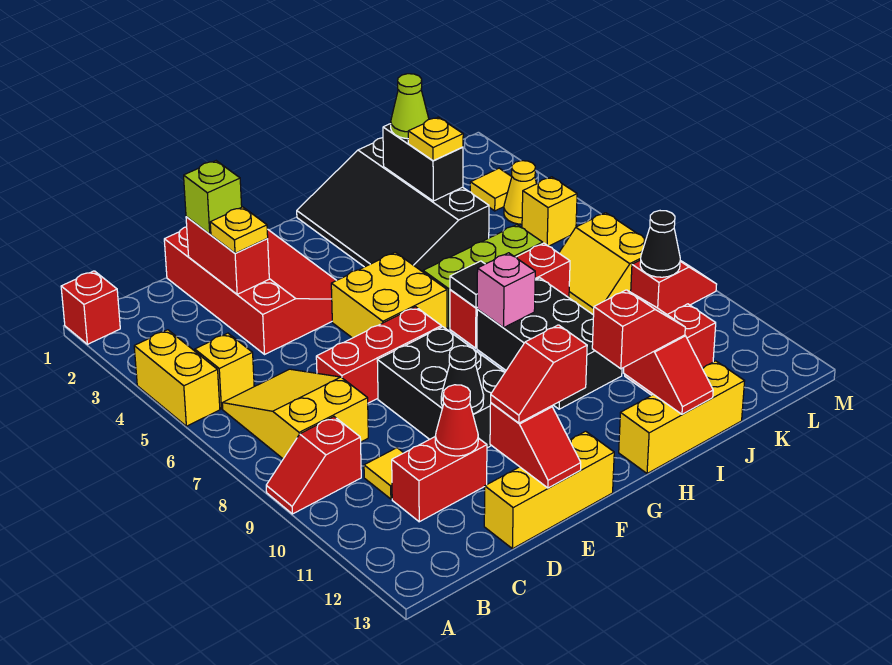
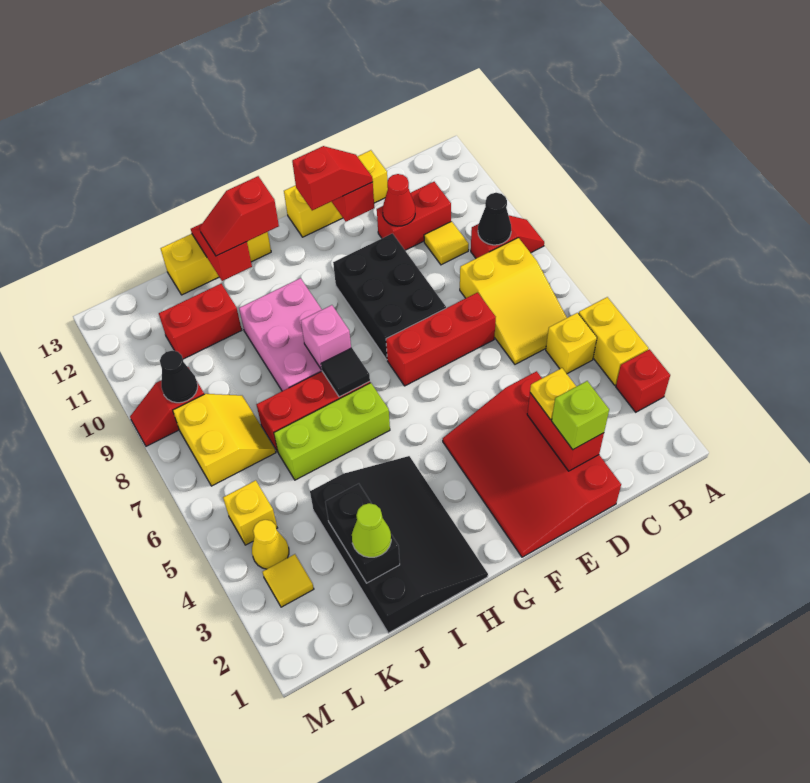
red brick A1 level 1 -> red brick A3 level 1
black cone E10 level 2 -> black cone B9 level 2
yellow brick F5:G6 level 1 -> none
black brick H8:I10 level 1 -> pink brick H8:I10 level 1
yellow plate J3 level 3 -> none

